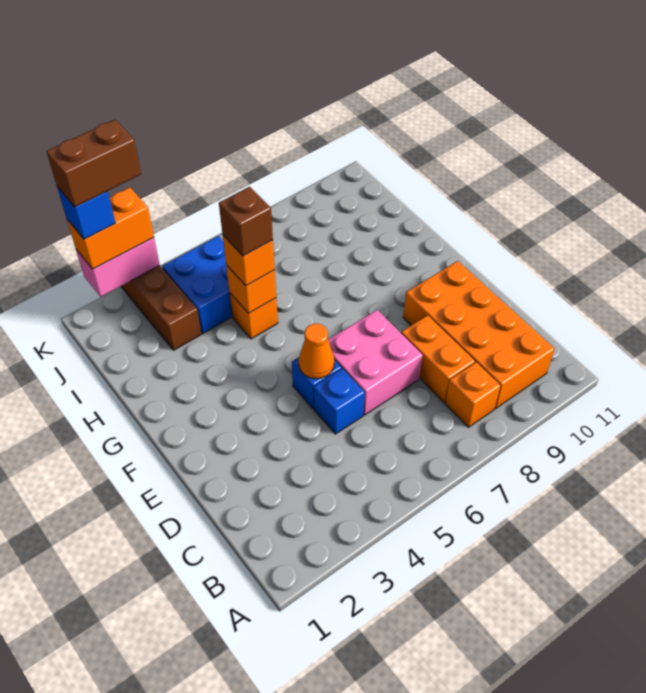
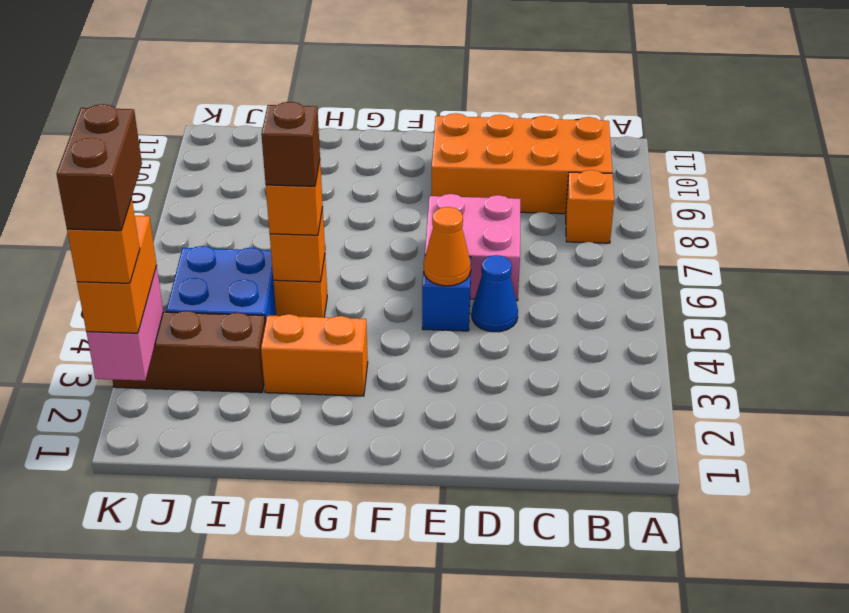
orange brick C8:D8 level 1 -> orange brick G3:H3 level 1
blue brick D5 level 1 -> blue cone D5 level 1
blue brick K2 level 4 -> orange brick K2 level 4

